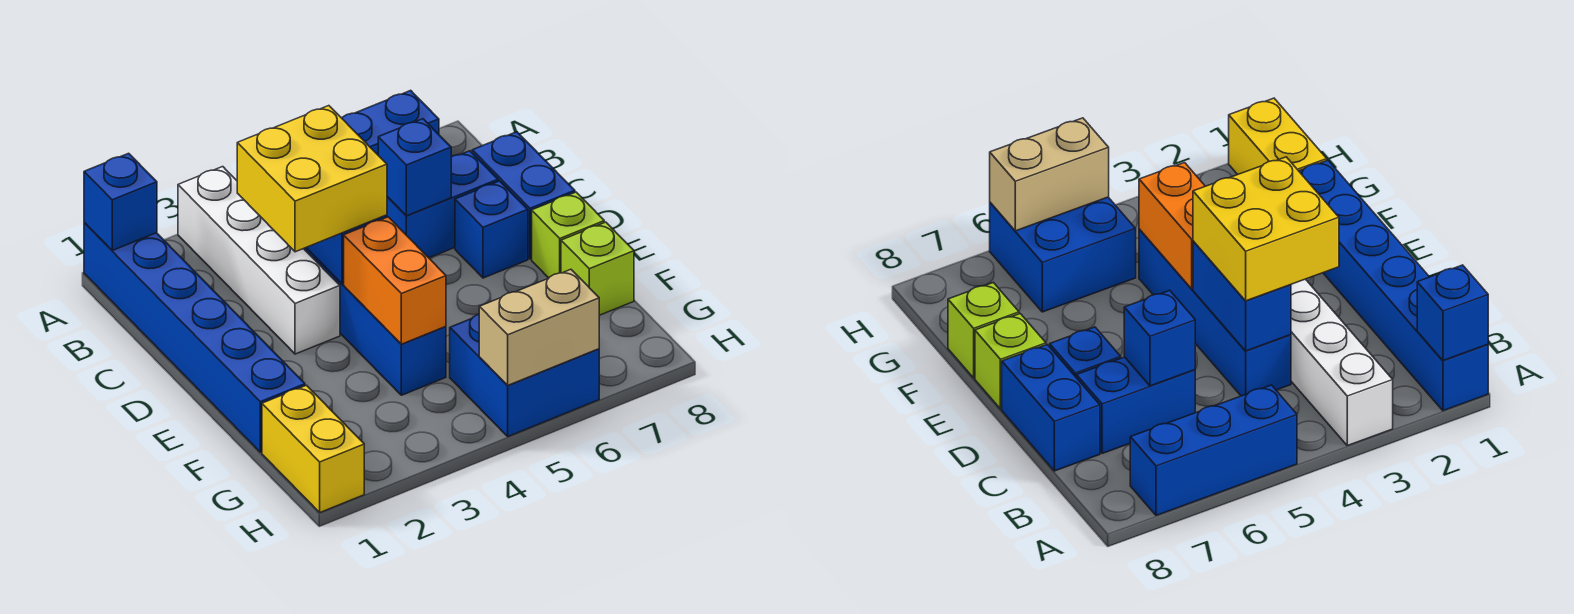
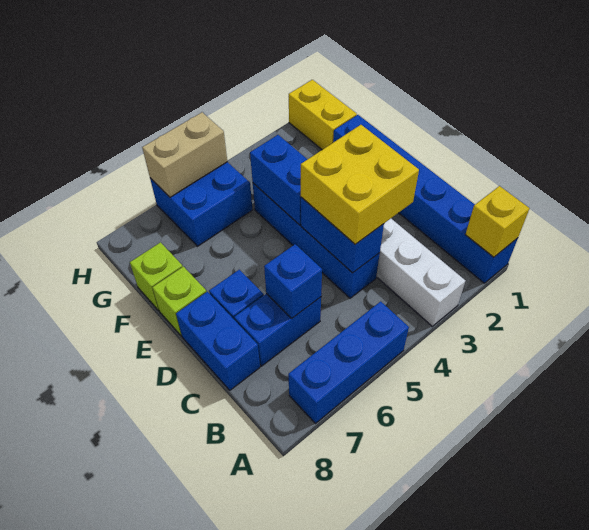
blue brick A1 level 2 -> yellow brick A1 level 2
orange brick E4:F4 level 2 -> blue brick E4:F4 level 2

